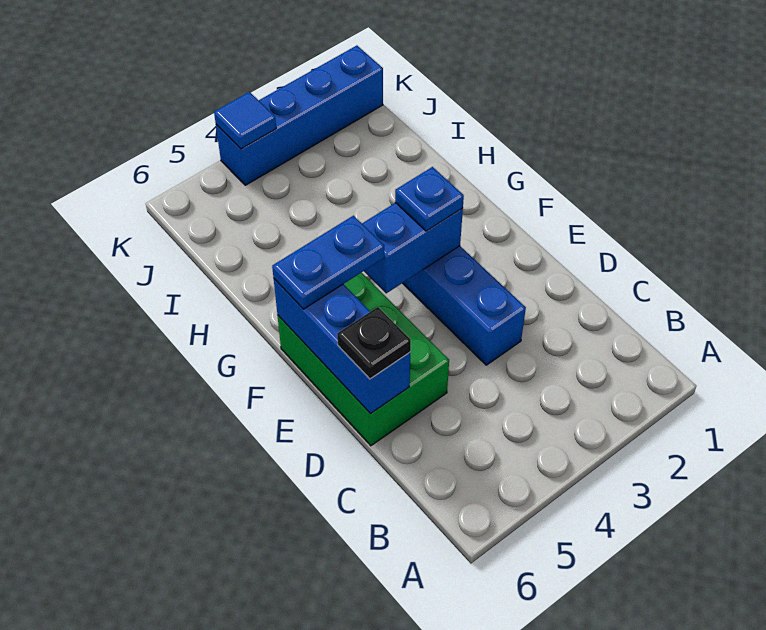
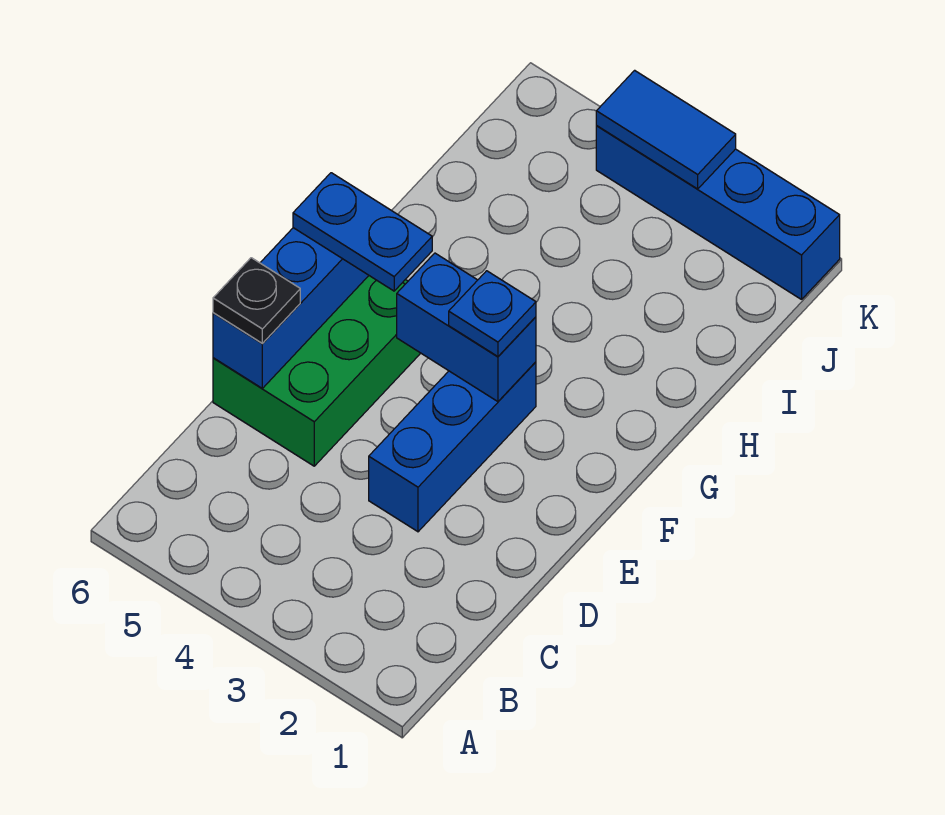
blue tile K4 level 2 -> blue tile K3:K4 level 2

